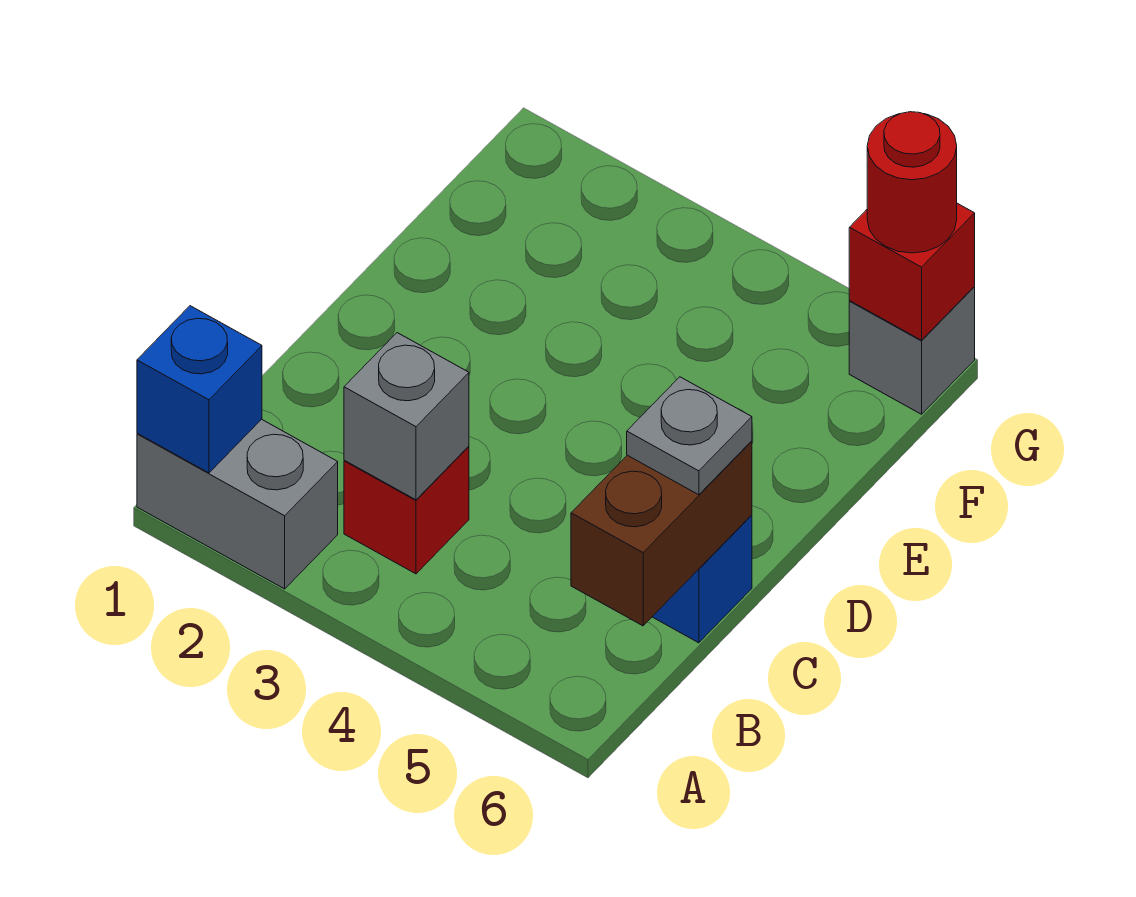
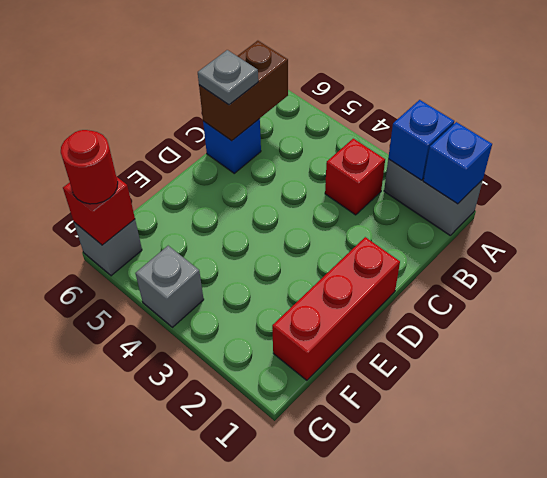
none -> blue brick A2 level 2
grey brick B3 level 2 -> grey brick G4 level 1
none -> red brick D1:F1 level 1

